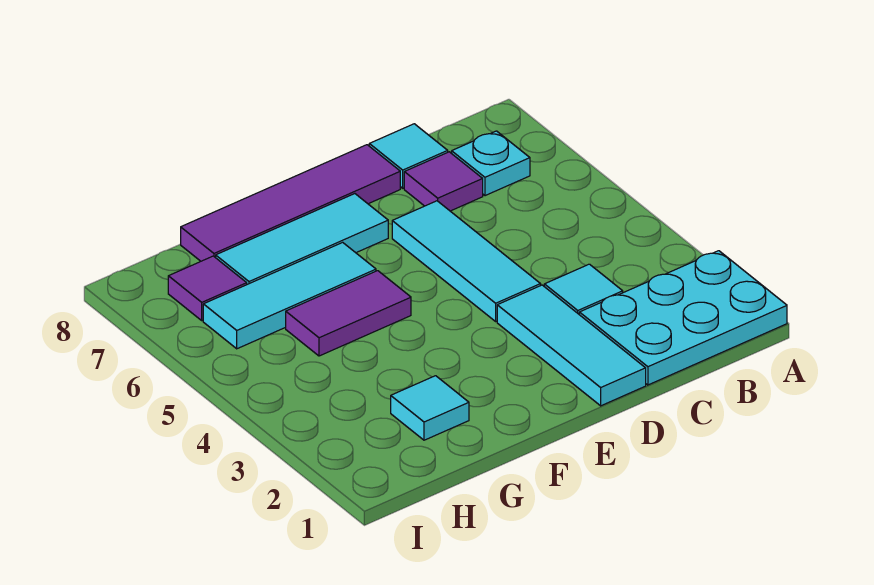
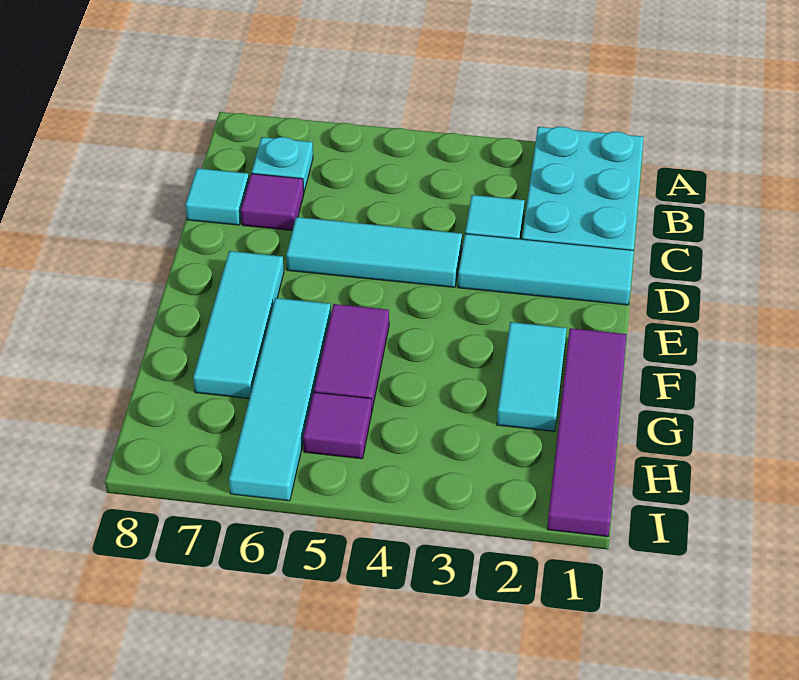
purple tile D8:G8 level 1 -> purple tile F1:I1 level 1
cyan tile F6:H6 level 1 -> cyan tile F6:I6 level 1
cyan tile G2 level 1 -> cyan tile F2:G2 level 1
purple tile H7 level 1 -> purple tile H5 level 1

